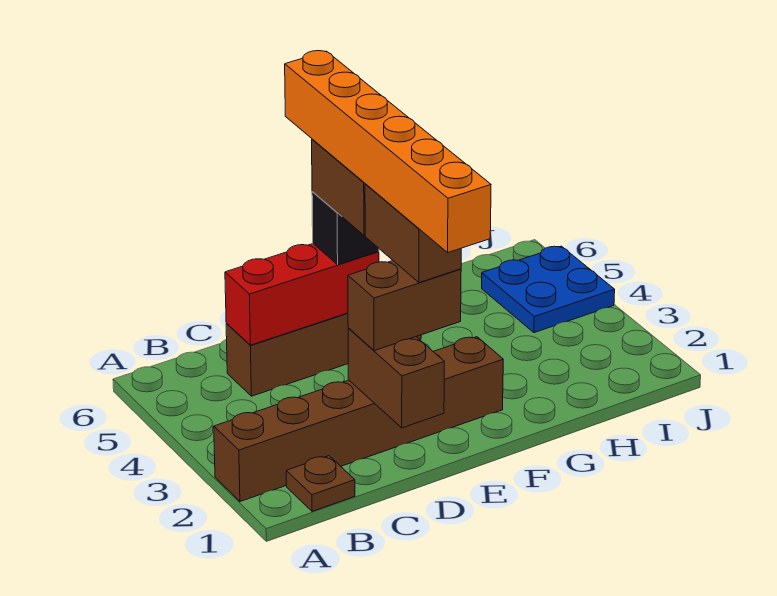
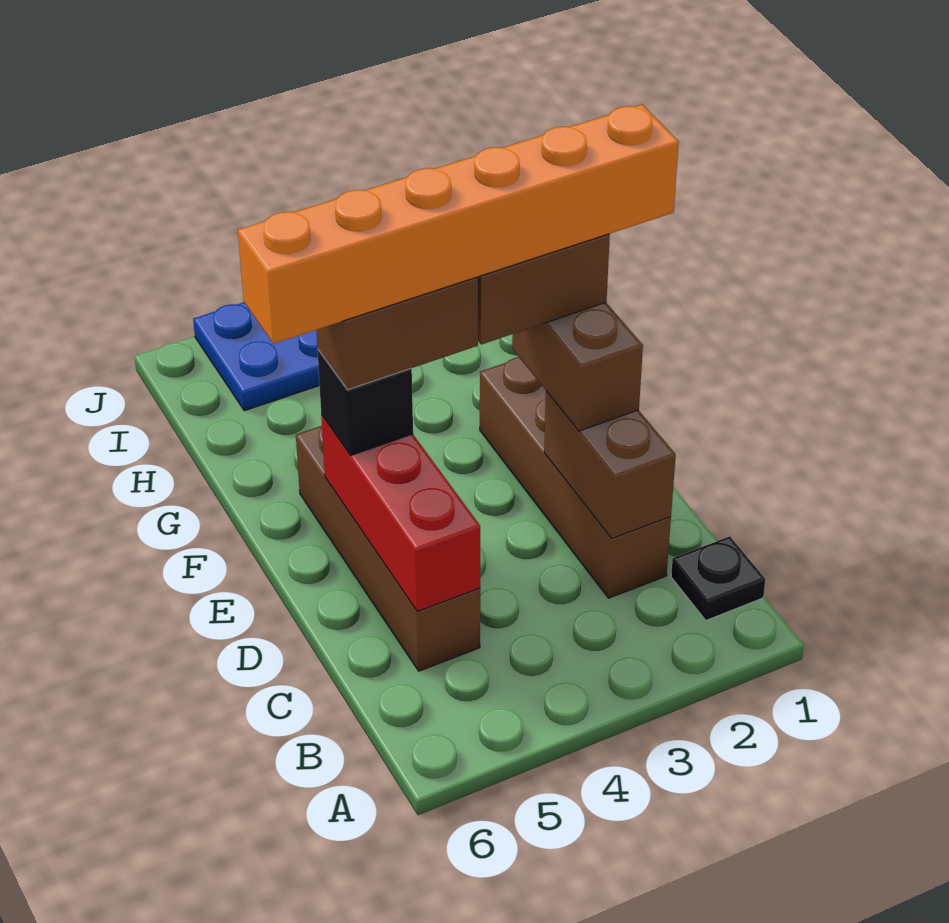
brown brick A2:F2 level 1 -> brown brick C2:F2 level 1
brown plate B1 level 1 -> black plate B1 level 1
brown brick D1:D2 level 2 -> brown brick C2:D2 level 2

